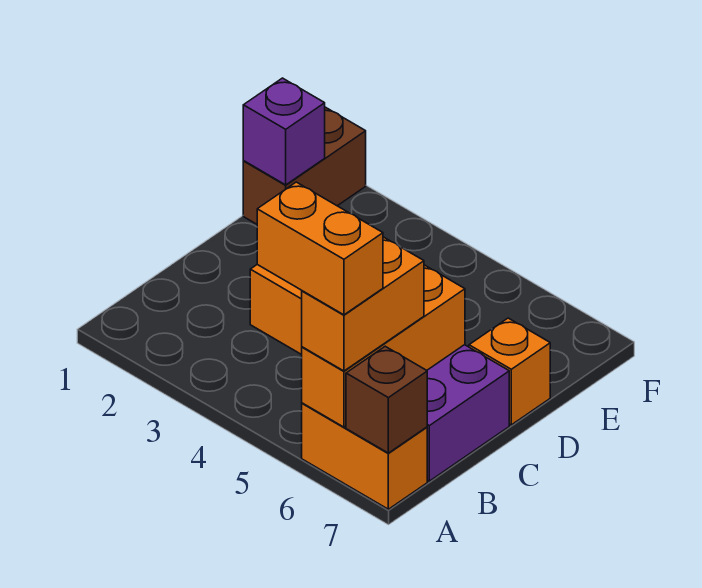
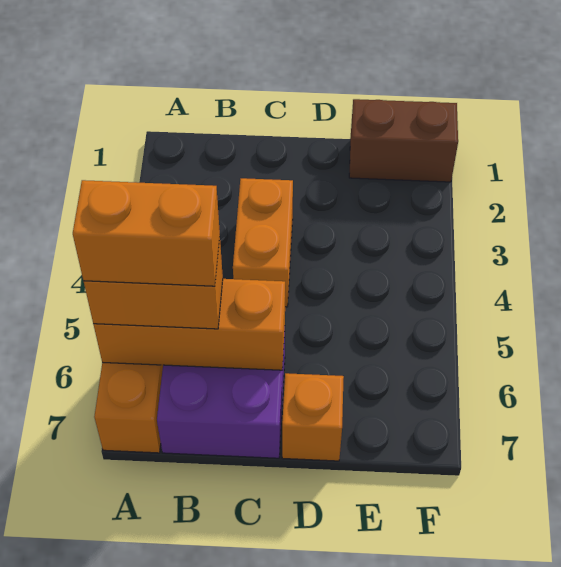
orange brick A5:A6 level 4 -> orange brick A6:B6 level 4
brown brick A7 level 2 -> none
purple brick E1 level 2 -> none

